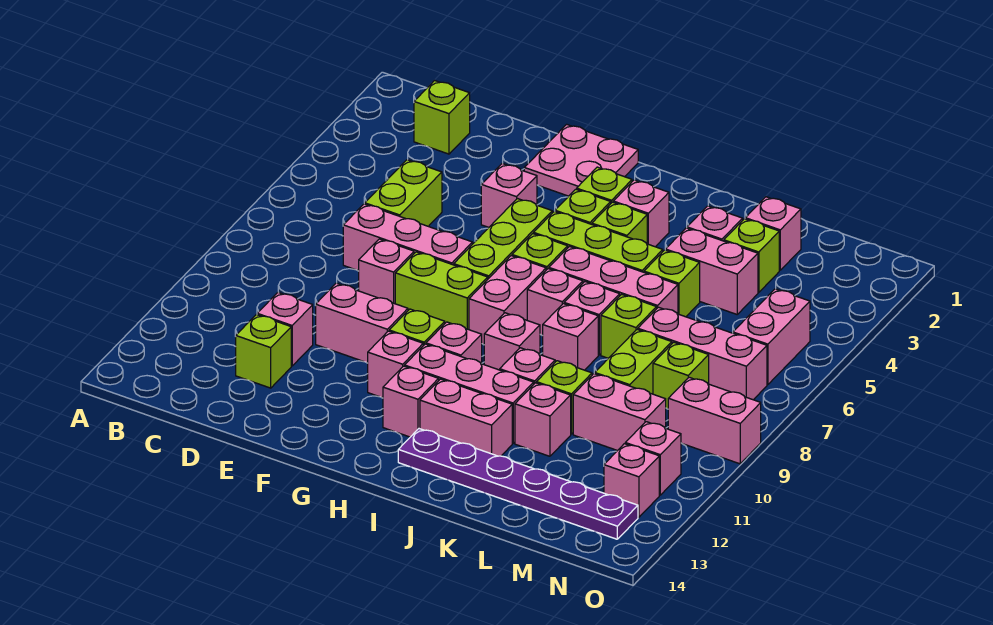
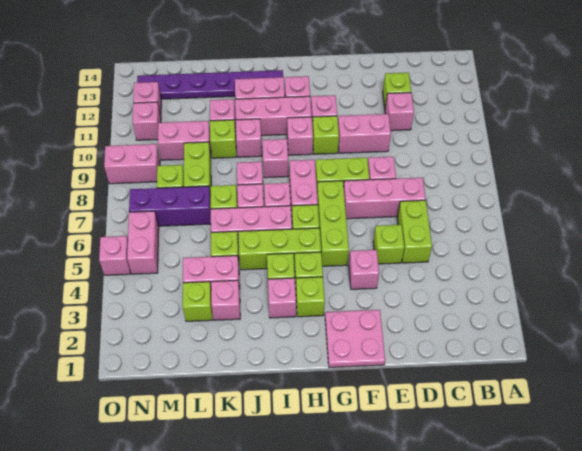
lime brick C2 level 1 -> lime brick E5 level 1
pink brick L2 level 1 -> pink brick O5 level 1
pink brick L7:N7 level 1 -> purple brick L7:N7 level 1

